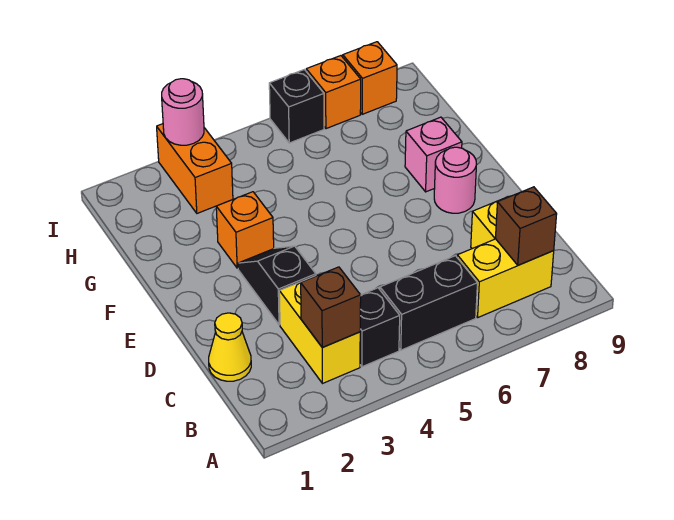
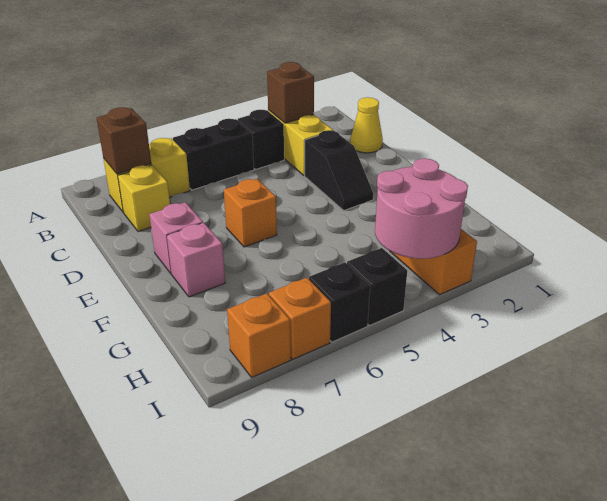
pink round brick E8 level 1 -> pink brick E8 level 1
orange brick F3 level 1 -> orange brick E6 level 1
pink round brick I3 level 2 -> pink round brick H3:I4 level 2
none -> black brick I5 level 1

